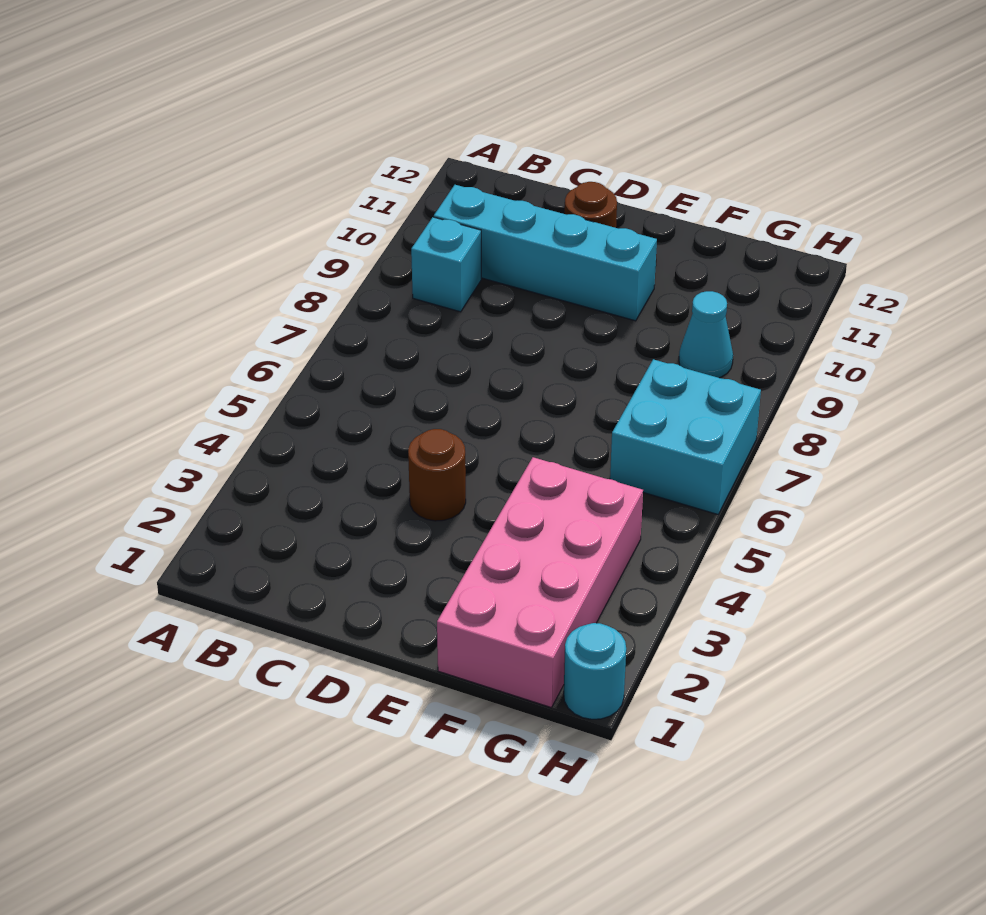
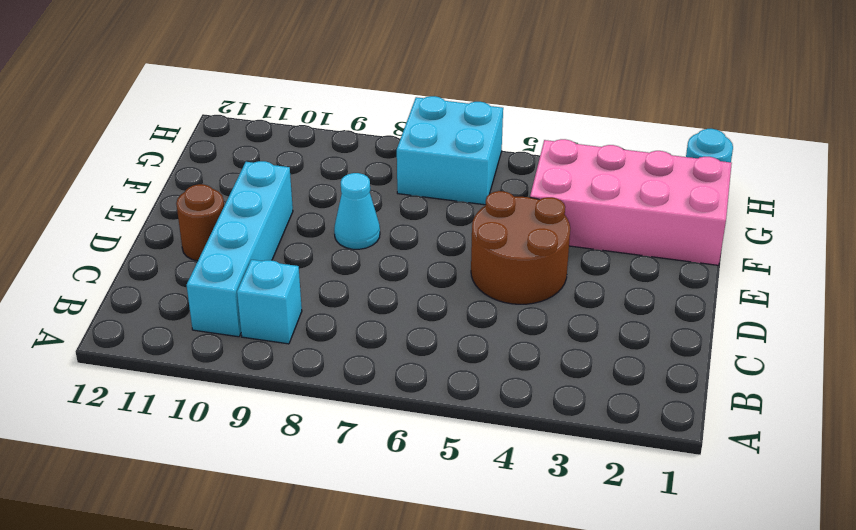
brown round brick D4 level 1 -> brown round brick D4:E5 level 1
cyan cone G9 level 1 -> cyan cone E8 level 1

